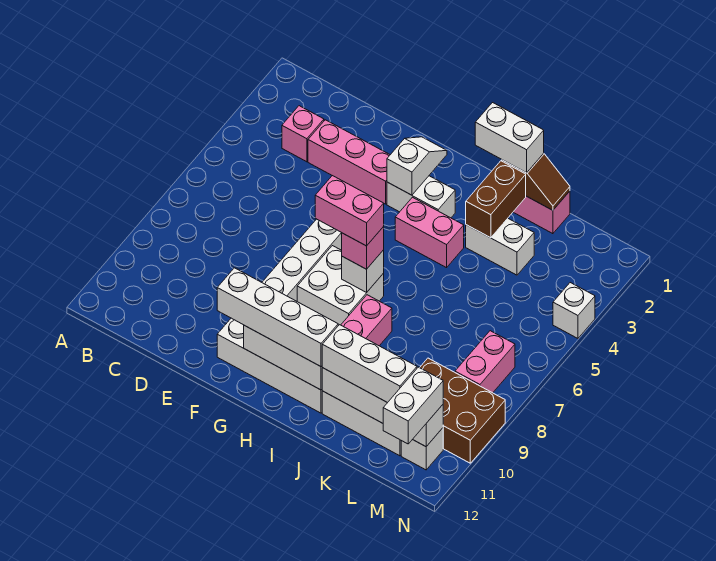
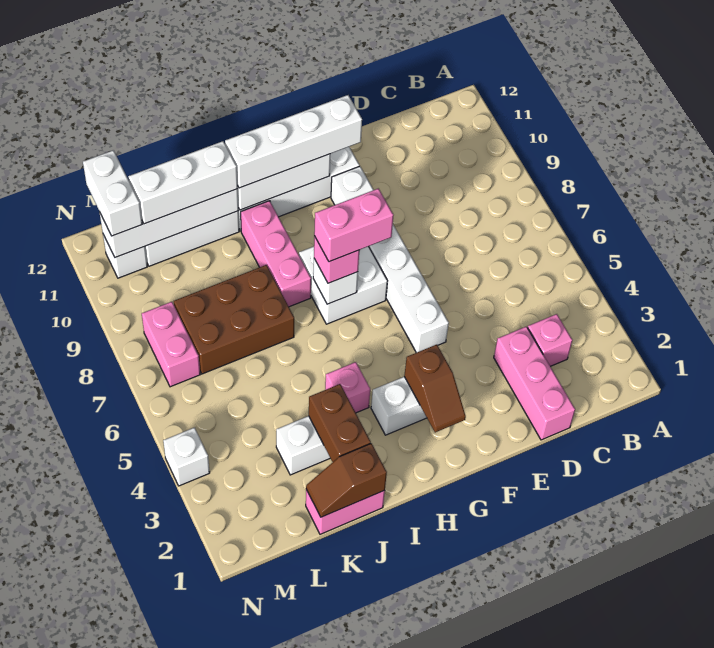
pink brick D3:F3 level 1 -> pink brick D1:D3 level 1
white slope G2:G3 level 2 top 3 -> brown slope G2:G3 level 2 top 3
pink brick H4:I4 level 1 -> pink brick I4 level 1
white brick I1:J1 level 3 -> none
brown brick L9:N10 level 1 -> brown brick J7:L8 level 1

